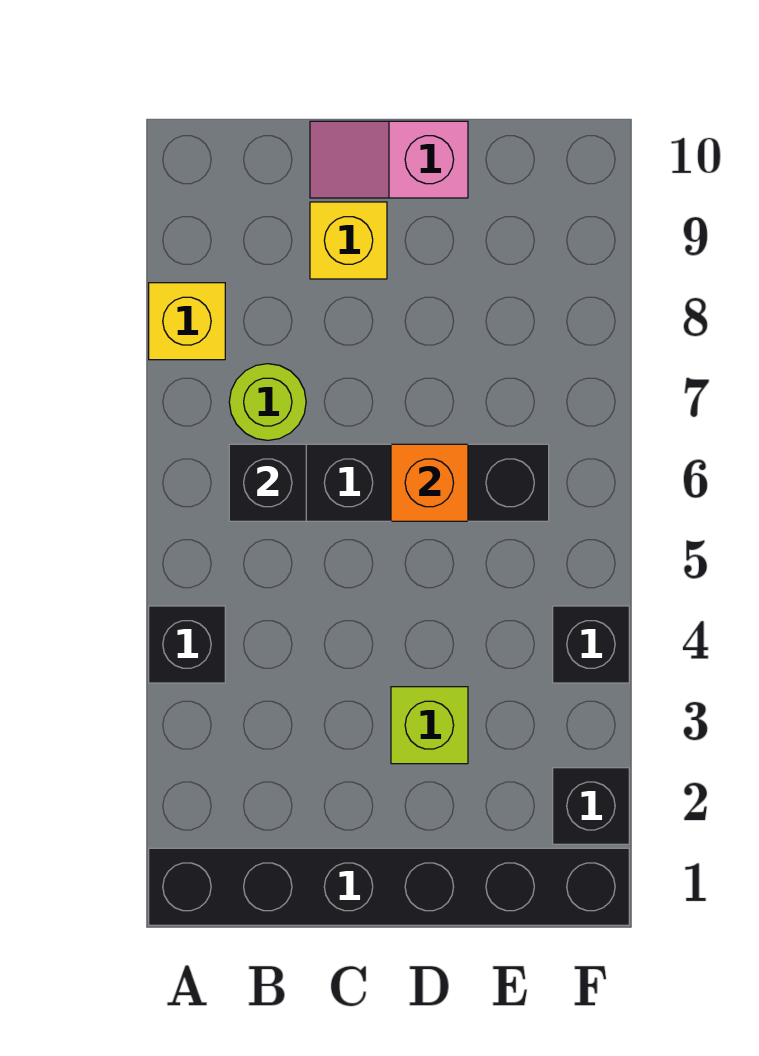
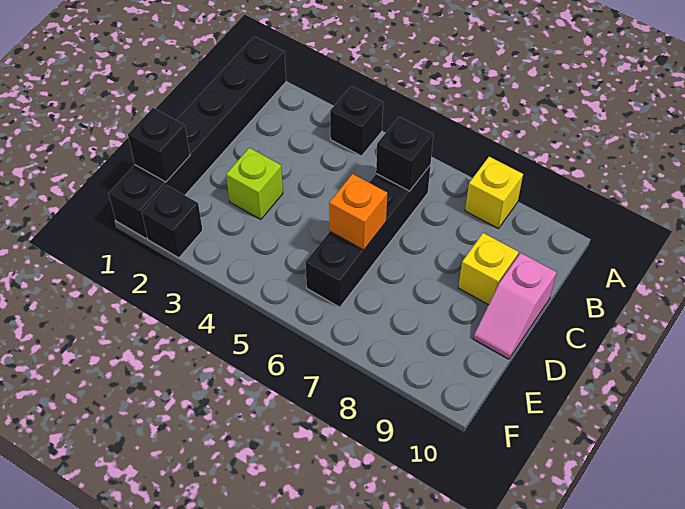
lime round brick B7 level 1 -> none
pink slope C10:D10 level 1 top D -> pink slope C10:D10 level 1 top C
black brick F4 level 1 -> black brick E1 level 2

